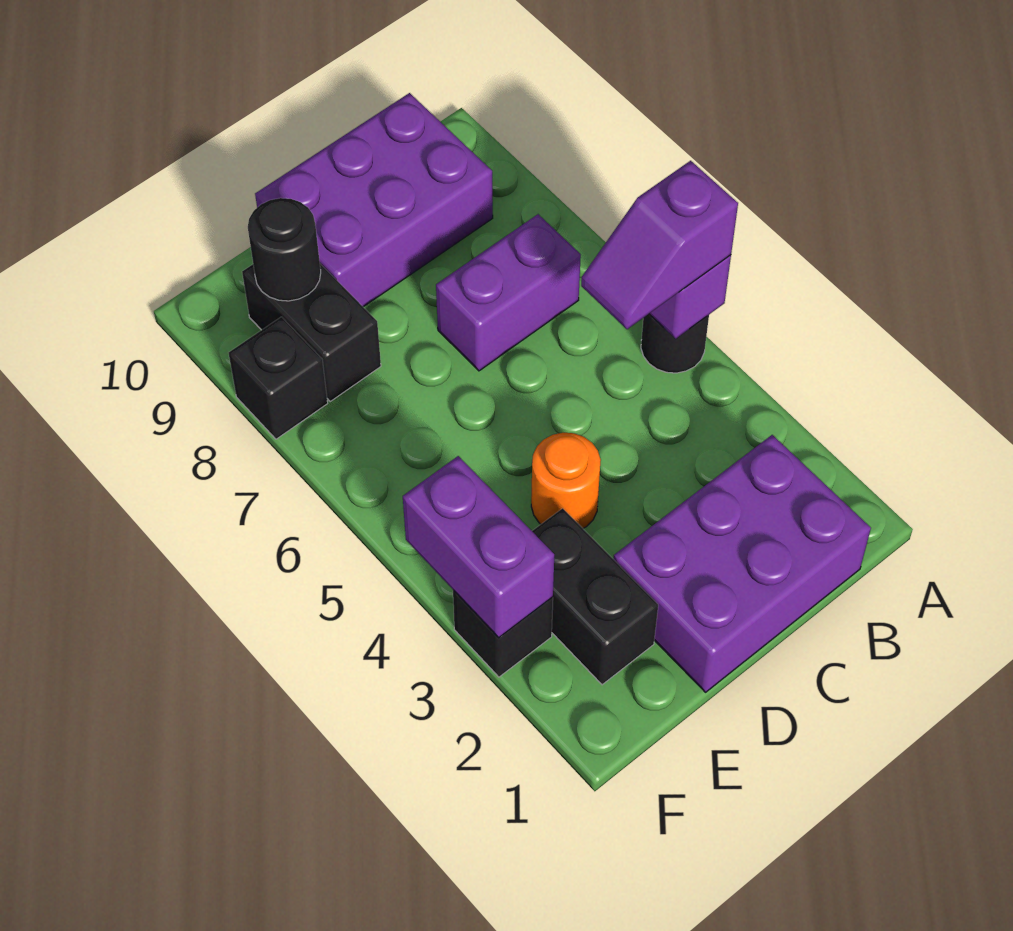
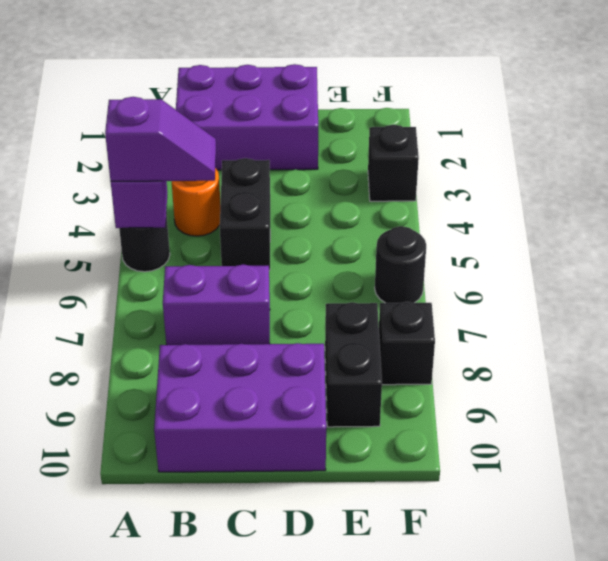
orange round brick D4 level 1 -> orange round brick B4 level 1
black brick E2:E3 level 1 -> black brick C4:C5 level 1
black round brick E9 level 2 -> black round brick F6 level 1
purple brick F3:F4 level 2 -> none

